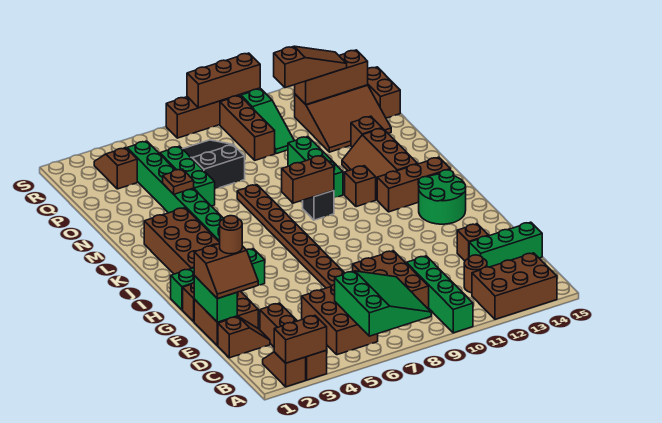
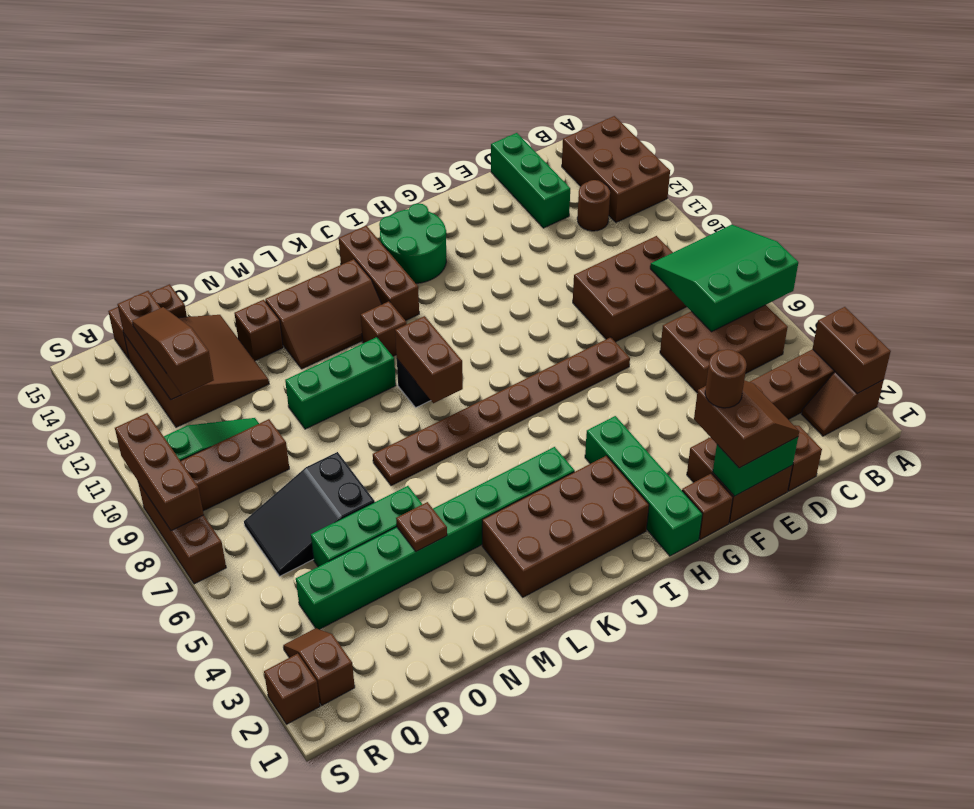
green brick A10:D10 level 1 -> none
brown brick E13 level 1 -> brown brick S2 level 1
brown slope Q3:R3 level 1 top Q -> brown slope R2:R3 level 1 top 2

